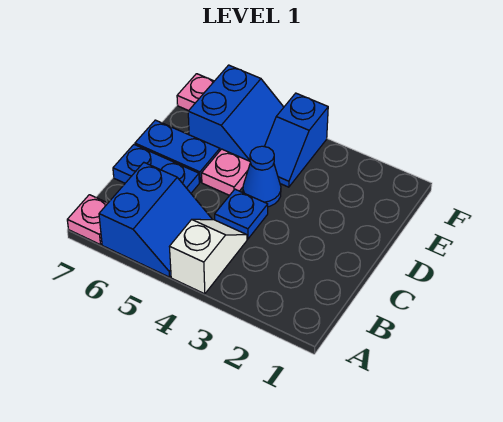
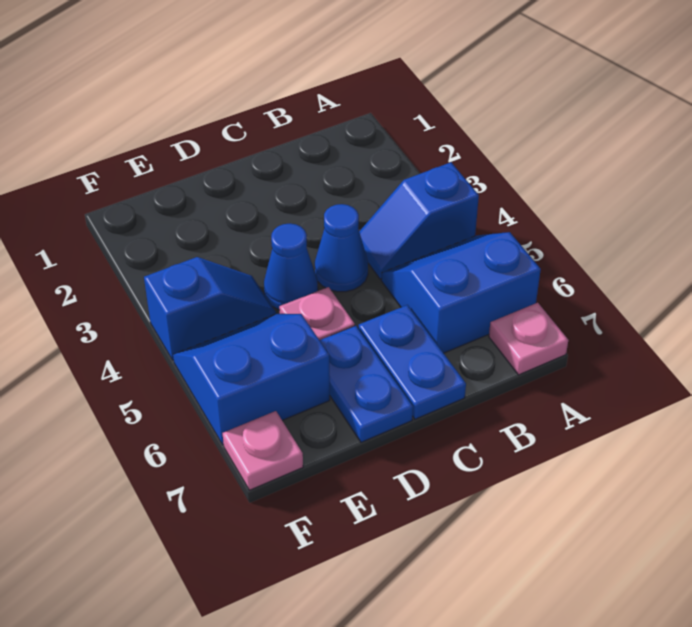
white slope A4:B4 level 1 top A -> blue slope A4:B4 level 1 top A
blue plate C4 level 1 -> blue cone C4 level 1

